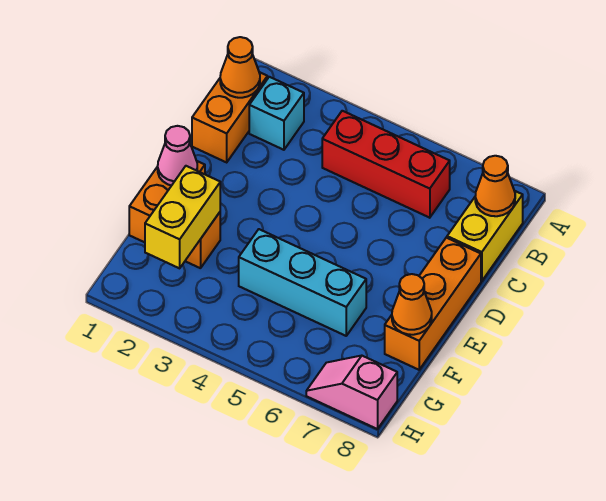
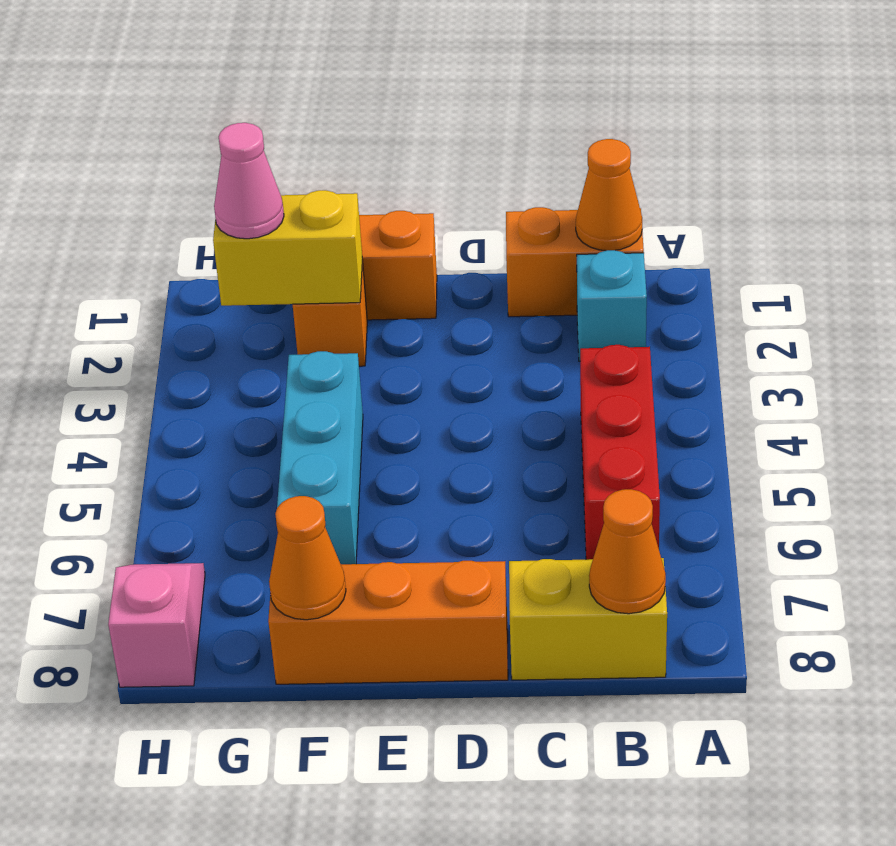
pink cone E1 level 2 -> pink cone G2 level 3

